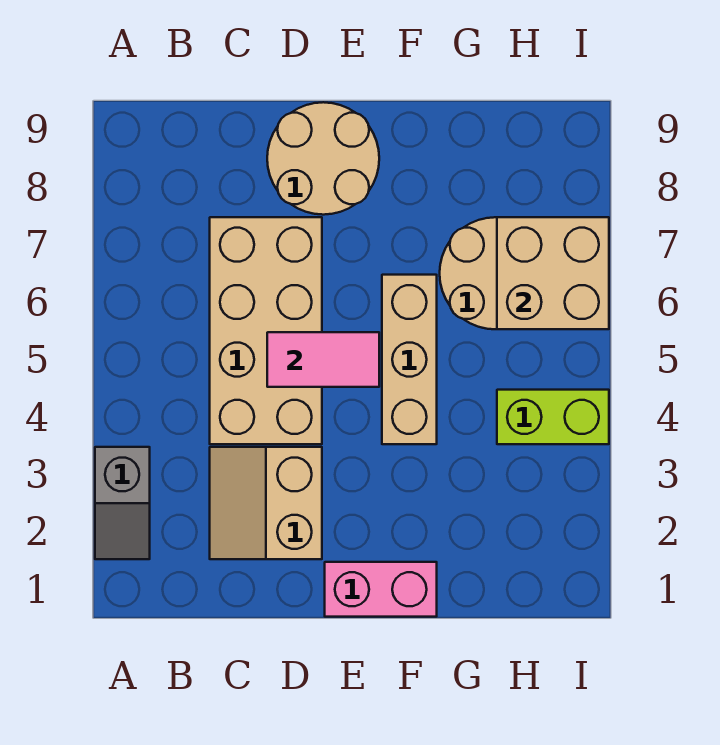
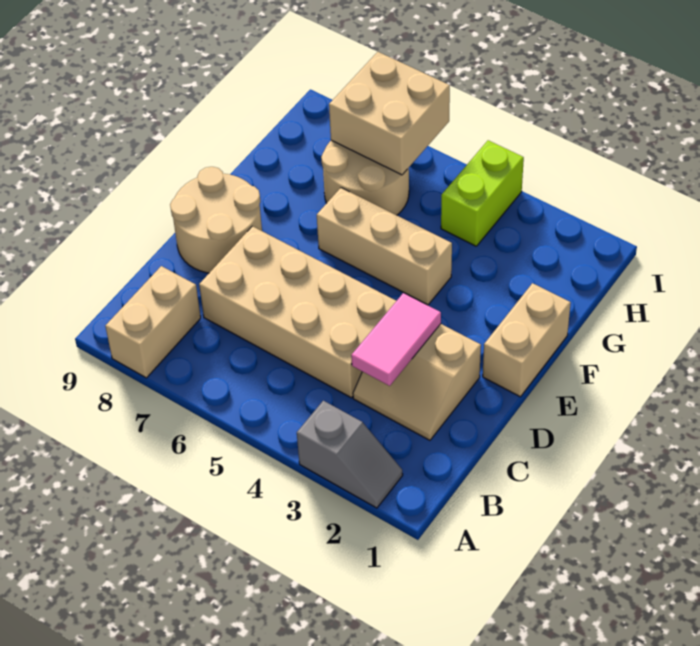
none -> tan brick A8:B8 level 1
pink tile D5:E5 level 2 -> pink tile C3:D3 level 2
pink brick E1:F1 level 1 -> tan brick E1:F1 level 1

